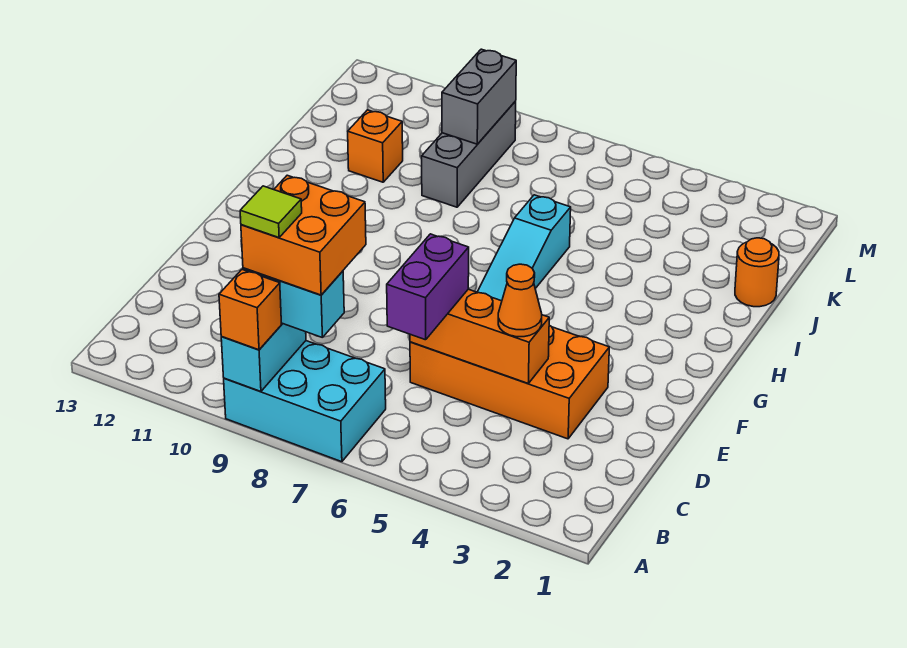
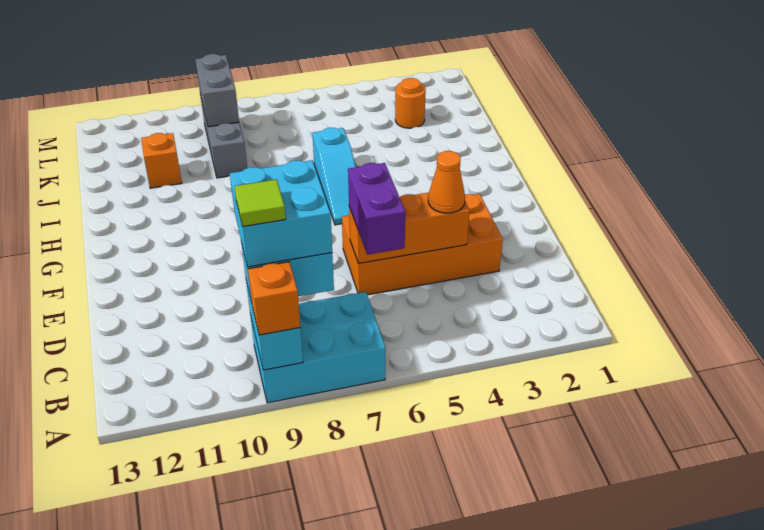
orange brick B8:C9 level 4 -> cyan brick B8:C9 level 4
orange round brick J1 level 1 -> orange round brick K3 level 1

